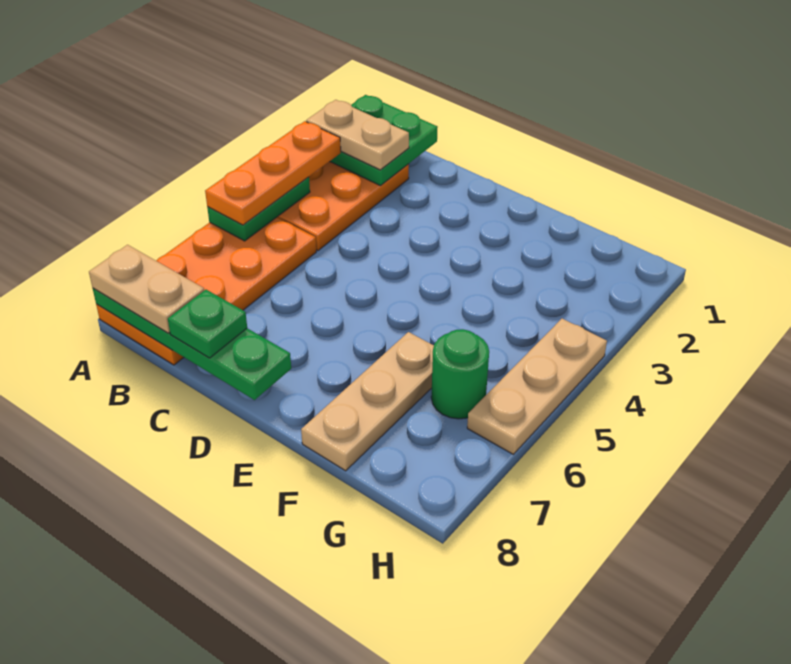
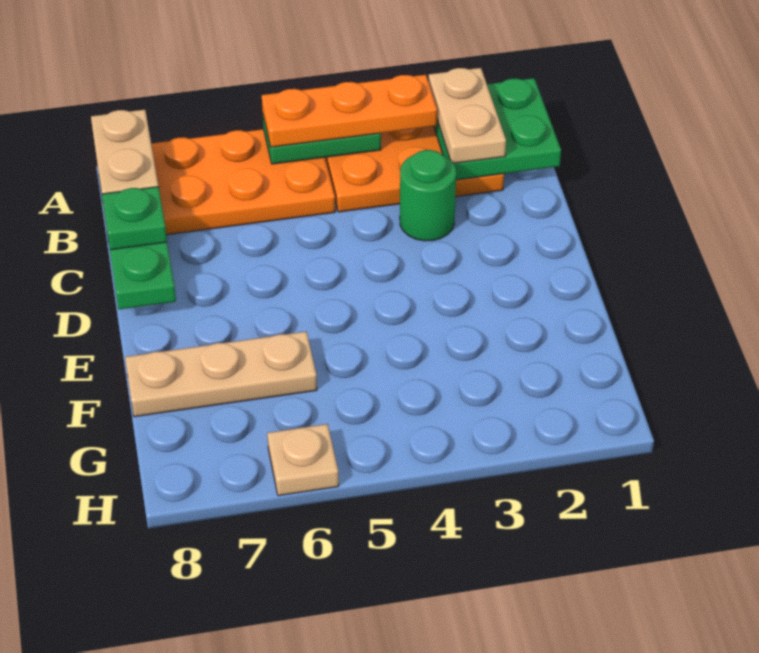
green round brick G6 level 1 -> green round brick C3 level 1
tan plate H4:H6 level 1 -> tan plate H6 level 1

